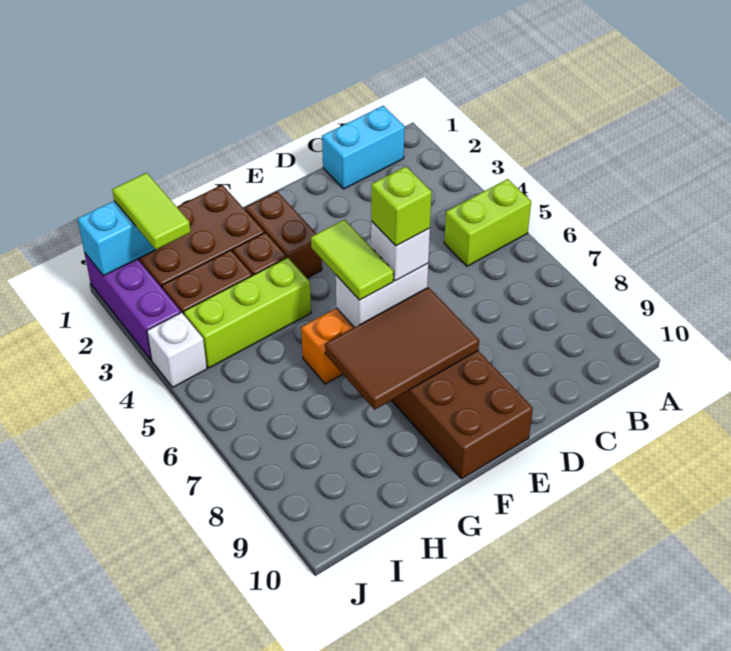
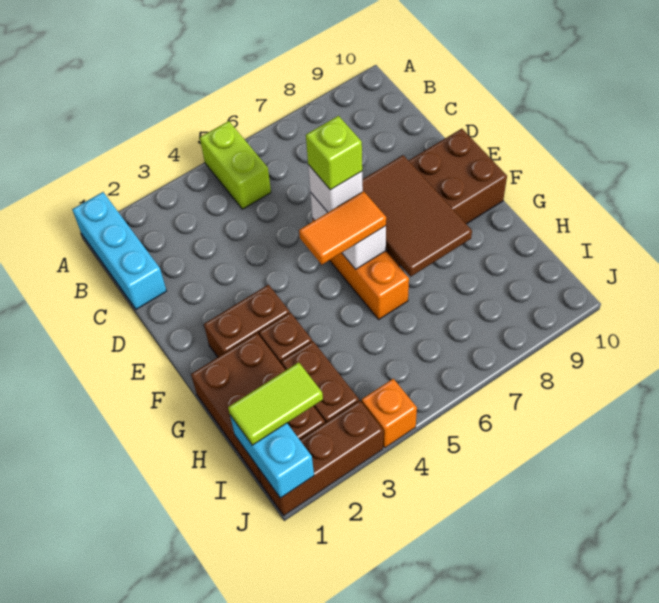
cyan brick B1:C1 level 1 -> cyan brick A1:C1 level 1
lime tile F5:F6 level 3 -> orange tile F5:F6 level 3
lime brick G4:I4 level 1 -> none
purple brick J1:J3 level 1 -> brown brick J1:J3 level 1
white brick J4 level 1 -> orange brick J4 level 1

